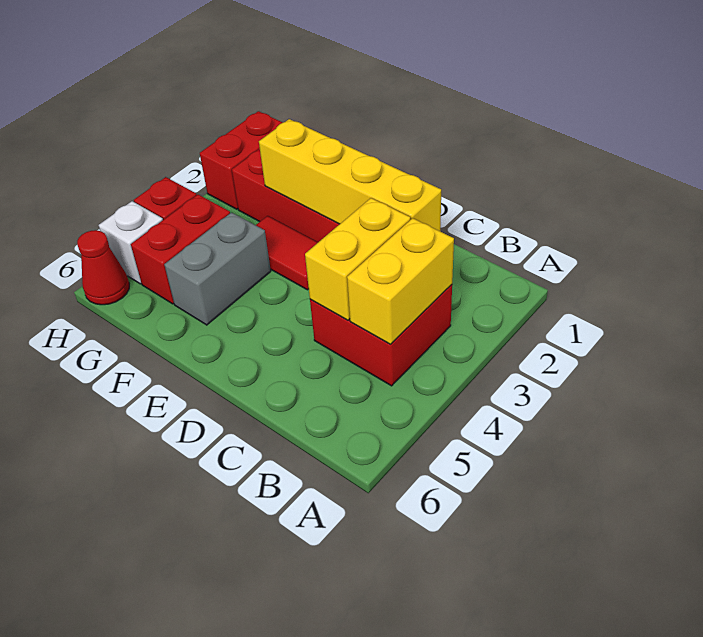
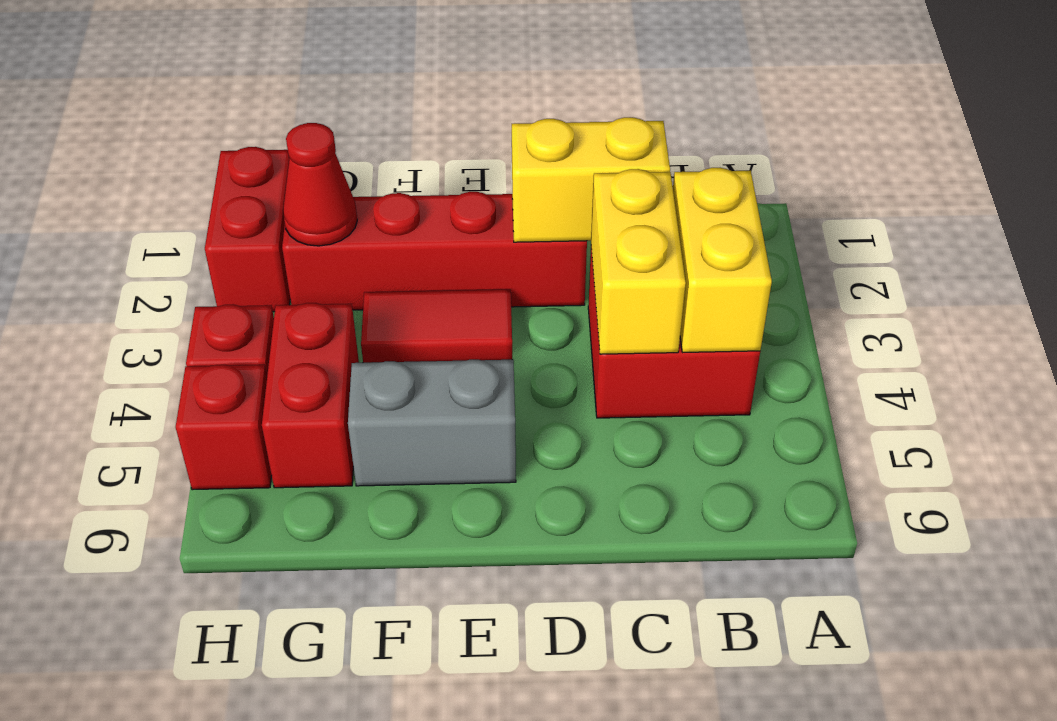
yellow brick C2:F2 level 2 -> yellow brick C2:D2 level 2
grey brick F4:F5 level 1 -> grey brick E5:F5 level 1
white brick H5 level 1 -> red brick H5 level 1
red cone H6 level 1 -> red cone G2 level 2

